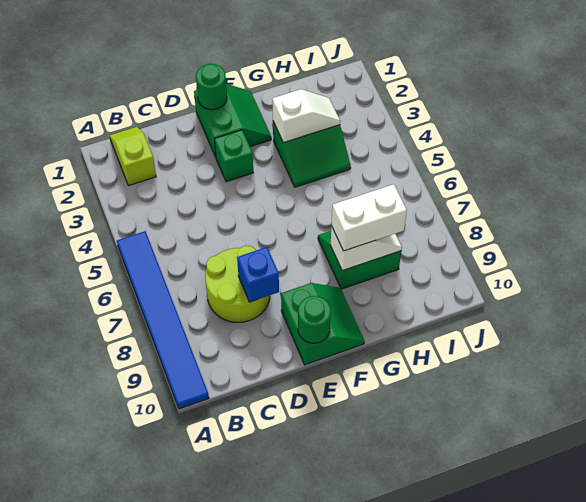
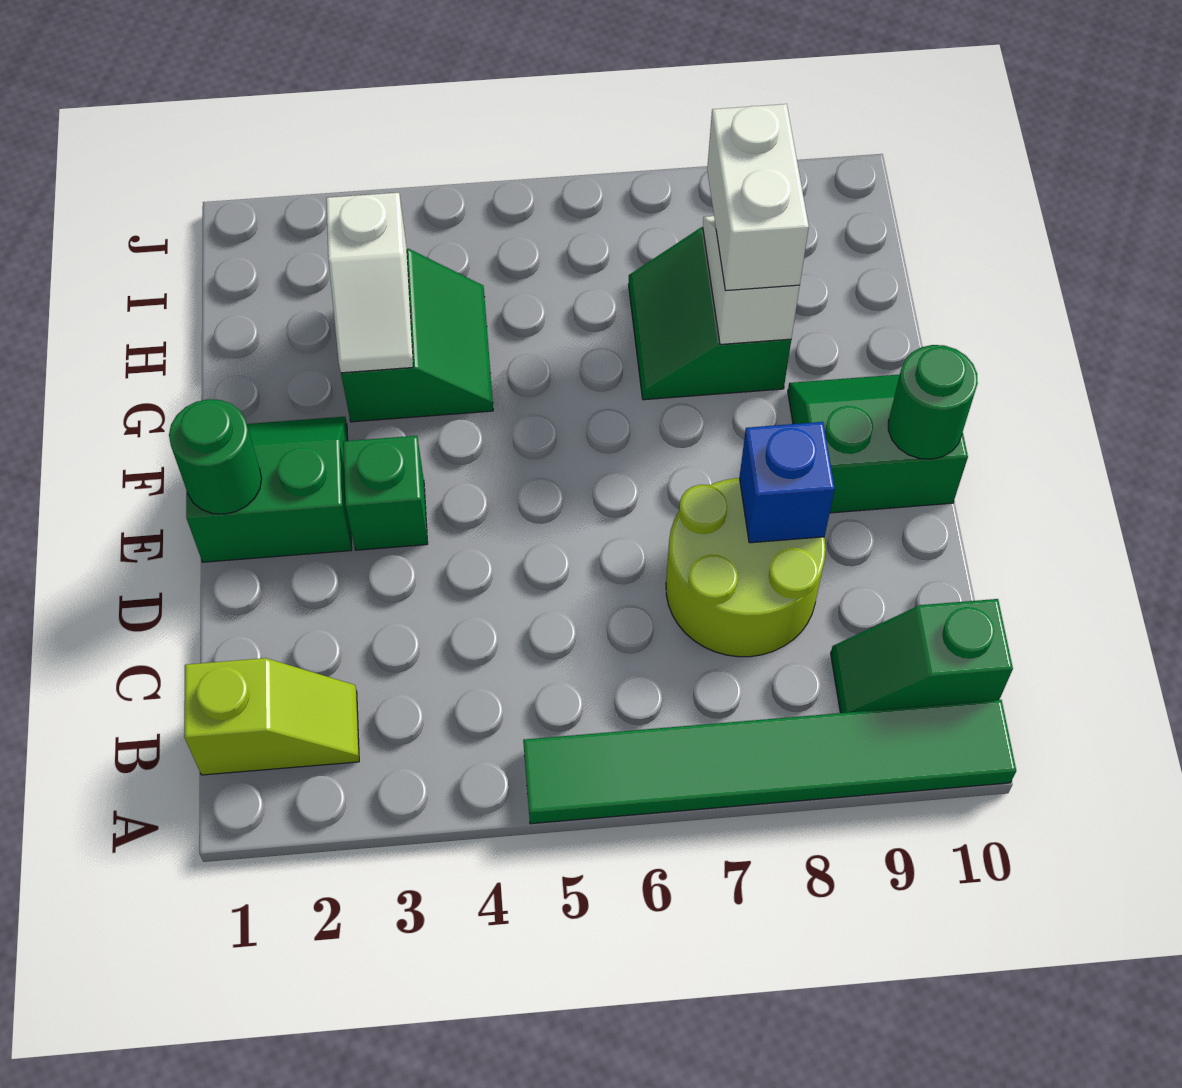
blue tile A5:A10 level 1 -> green tile A5:A10 level 1
lime slope B1:B2 level 1 top 2 -> lime slope B1:B2 level 1 top 1
none -> green slope B9:B10 level 1 top 10
white slope G3:H3 level 2 top G -> white slope G3:H3 level 2 top H

